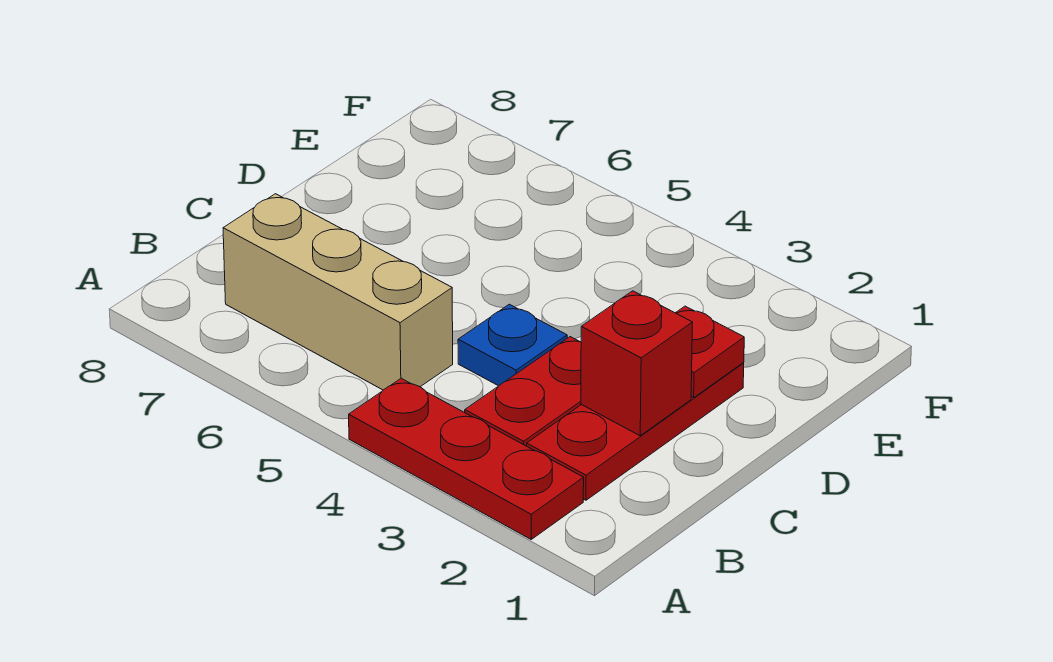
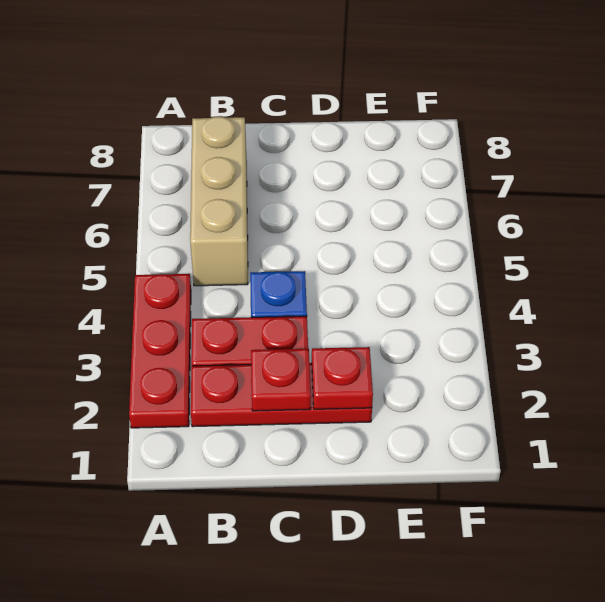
red brick C2 level 2 -> red plate C2 level 2

